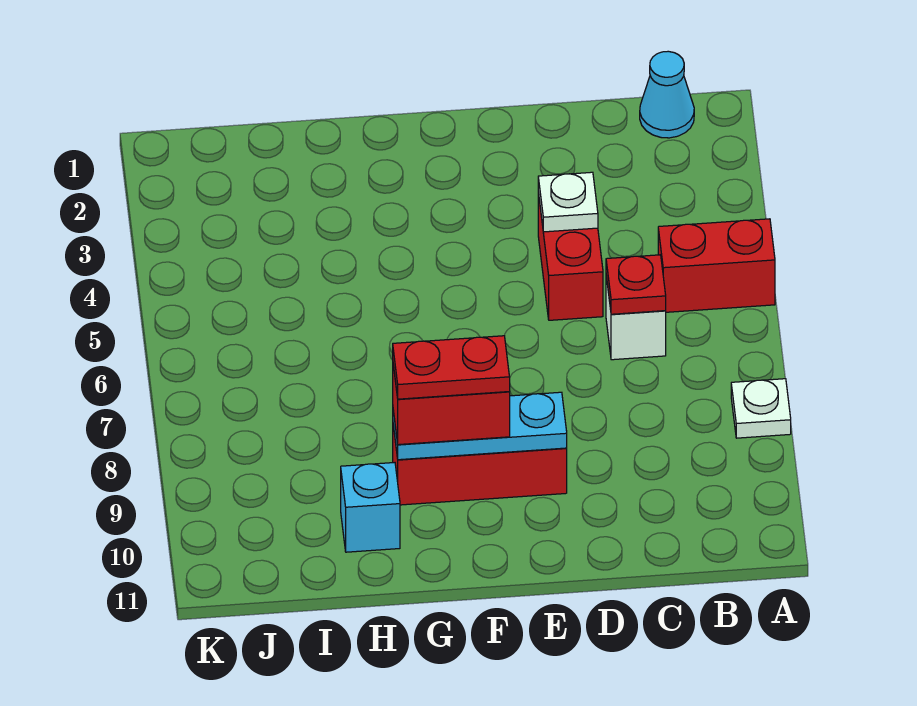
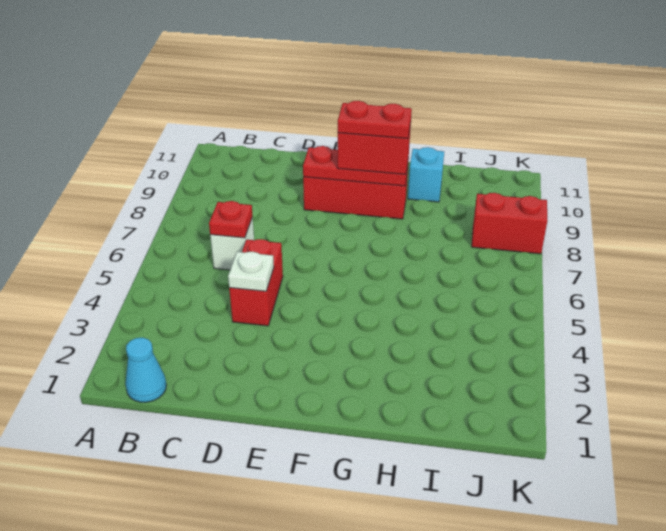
red brick A5:B5 level 1 -> red brick J8:K8 level 1
white plate A8 level 1 -> none
cyan plate E9:G9 level 2 -> red plate E9:G9 level 2

